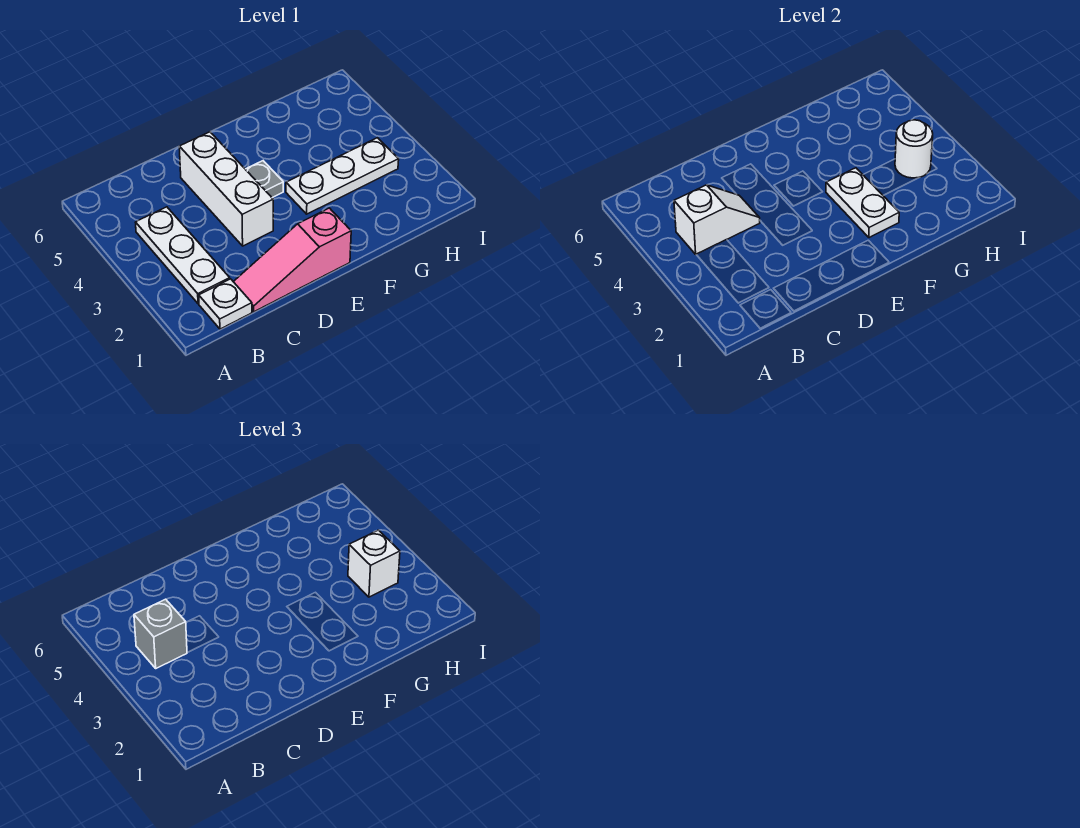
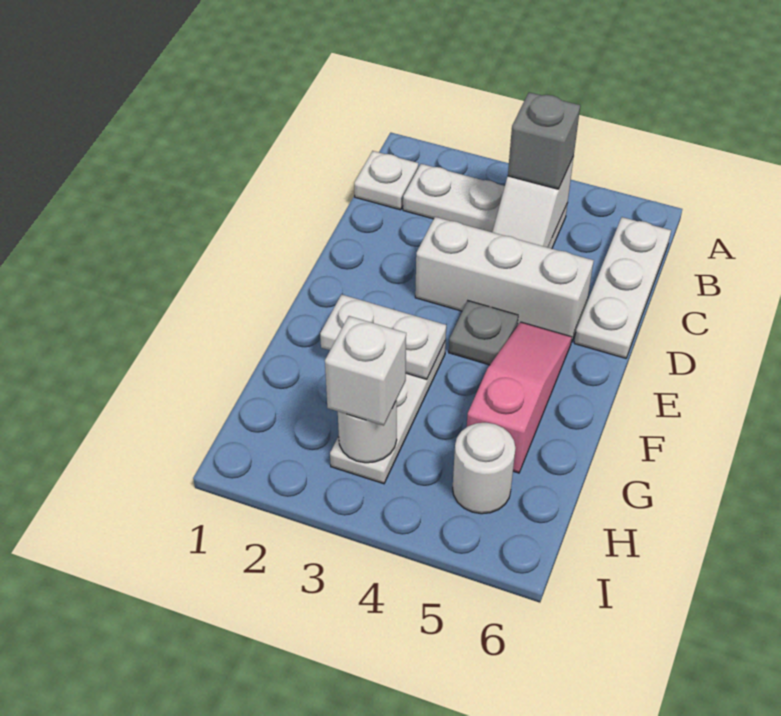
none -> white plate B6:D6 level 1
pink slope C1:E1 level 1 top E -> pink slope E5:G5 level 1 top G
none -> white round brick H5 level 1

